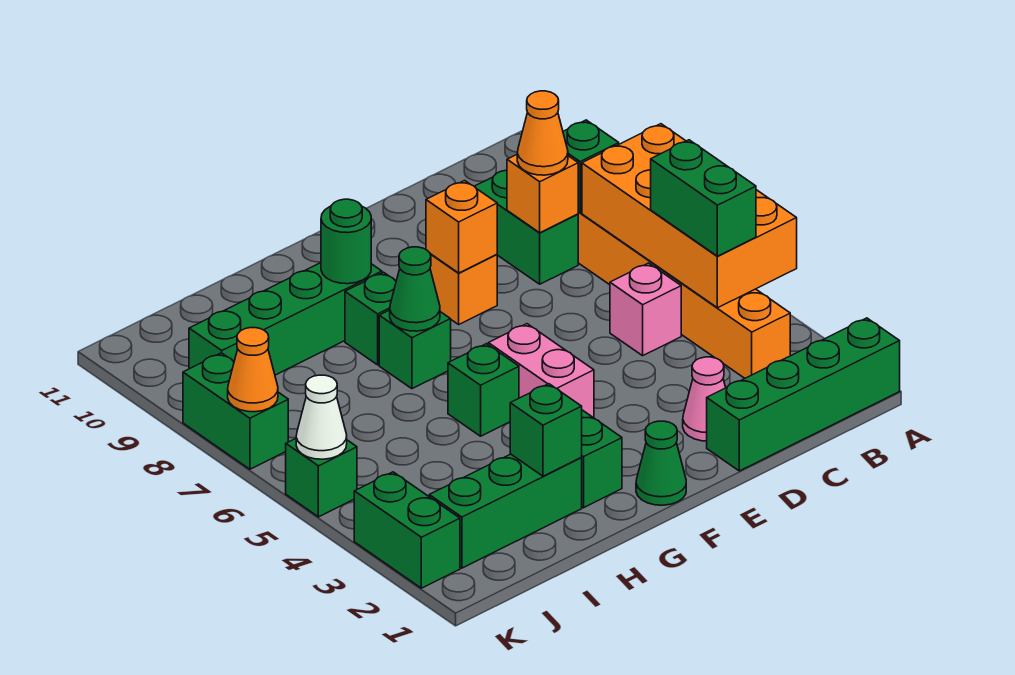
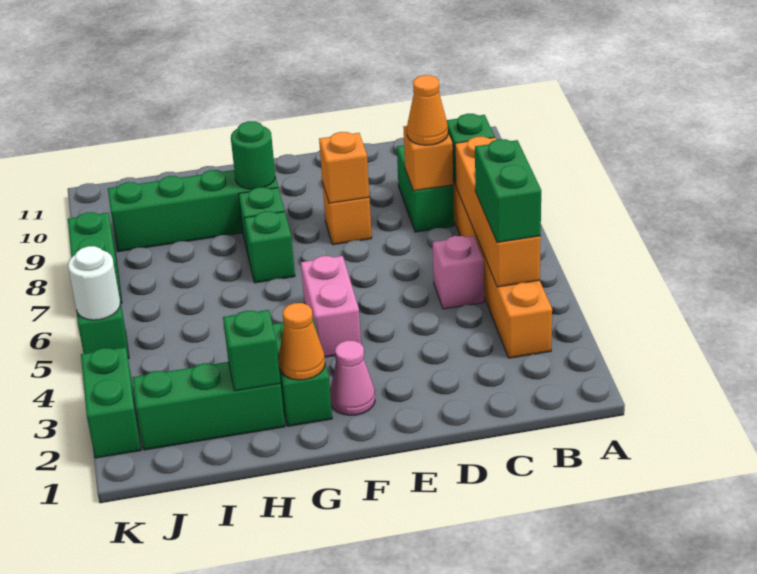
green brick A1:D1 level 1 -> none
orange brick A4:B7 level 2 -> orange brick B4:B7 level 2
pink cone D2 level 1 -> pink cone F2 level 1
green cone F1 level 1 -> none
green brick G5 level 1 -> none
green cone G7 level 2 -> none
white cone K5 level 2 -> white round brick K5 level 2
orange cone K7 level 2 -> orange cone G2 level 2

